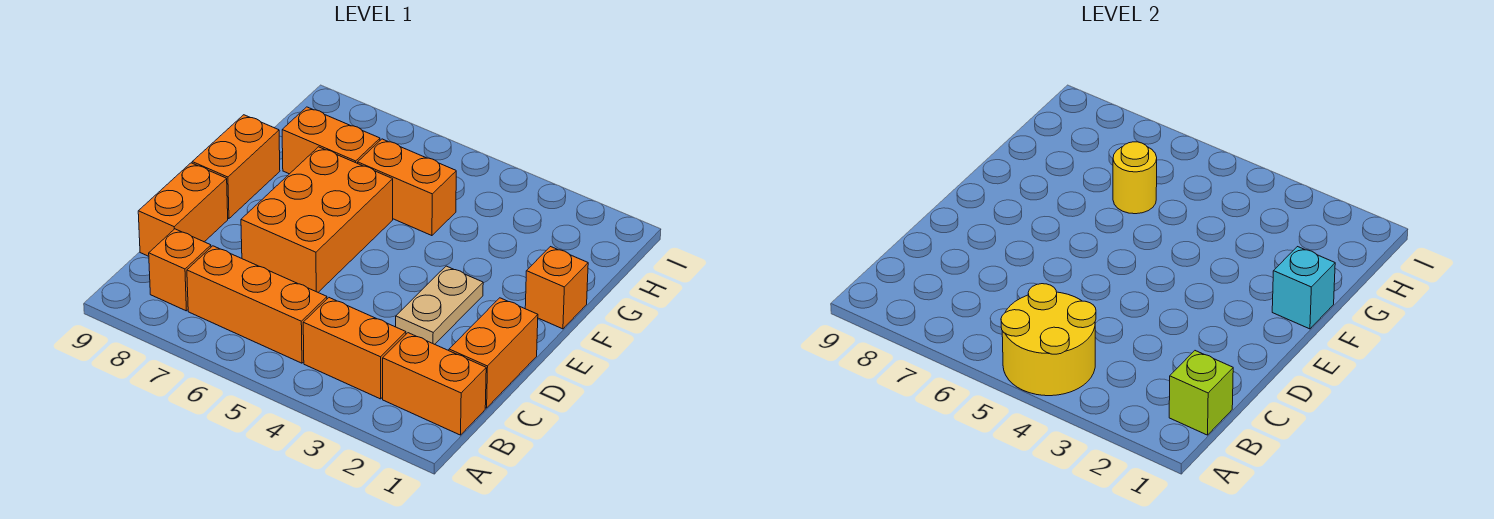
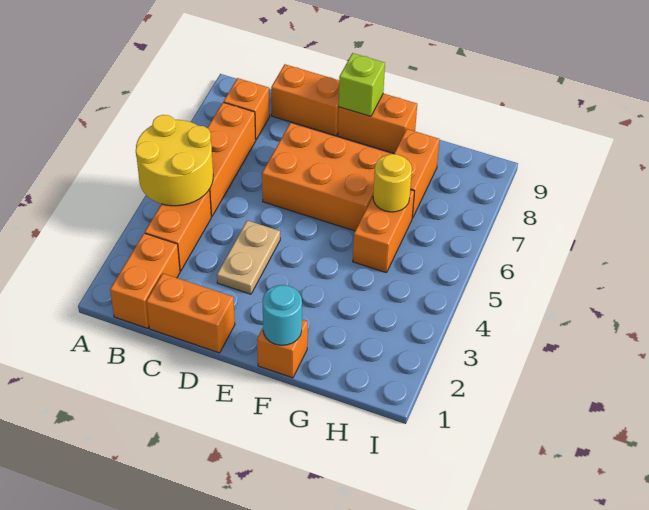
lime brick B1 level 2 -> lime brick E9 level 2
tan plate D3:E3 level 1 -> tan plate D3:D4 level 1
cyan brick F1 level 2 -> cyan round brick F1 level 2

